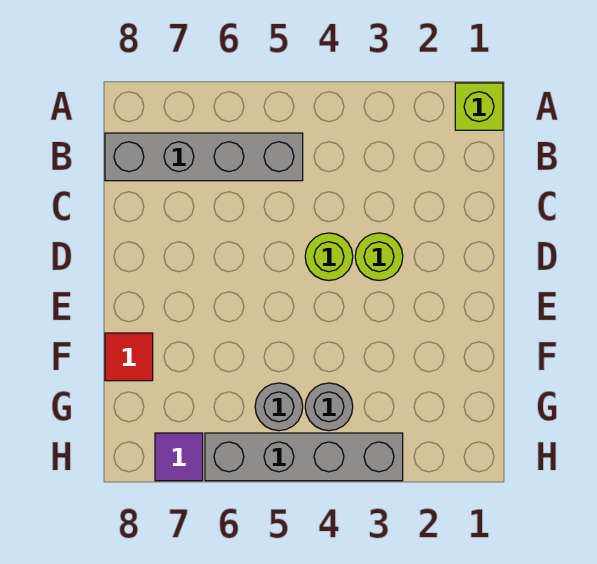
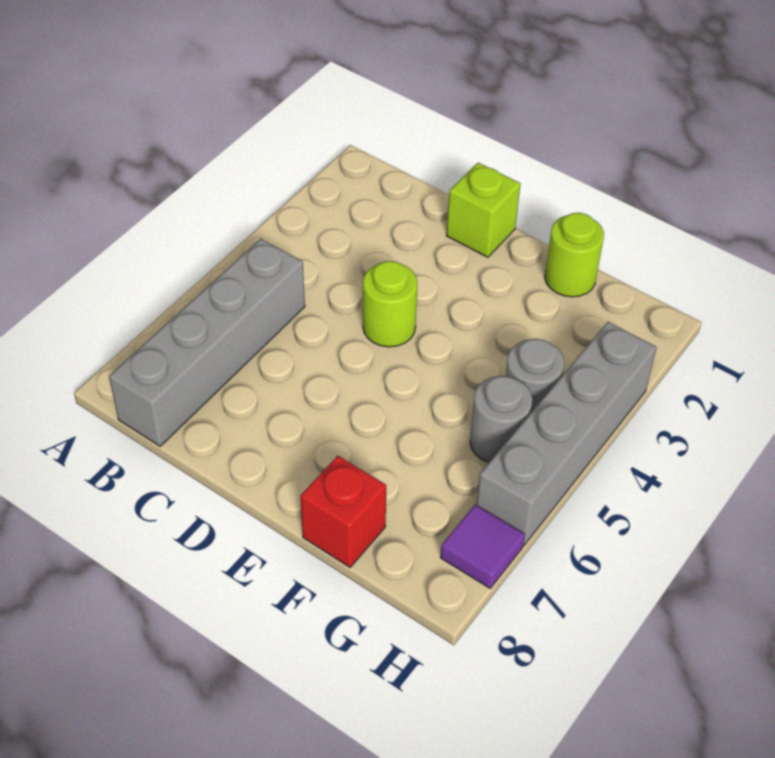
lime brick A1 level 1 -> lime brick D1 level 1
lime round brick D3 level 1 -> lime round brick F1 level 1
red tile F8 level 1 -> red brick F8 level 1

